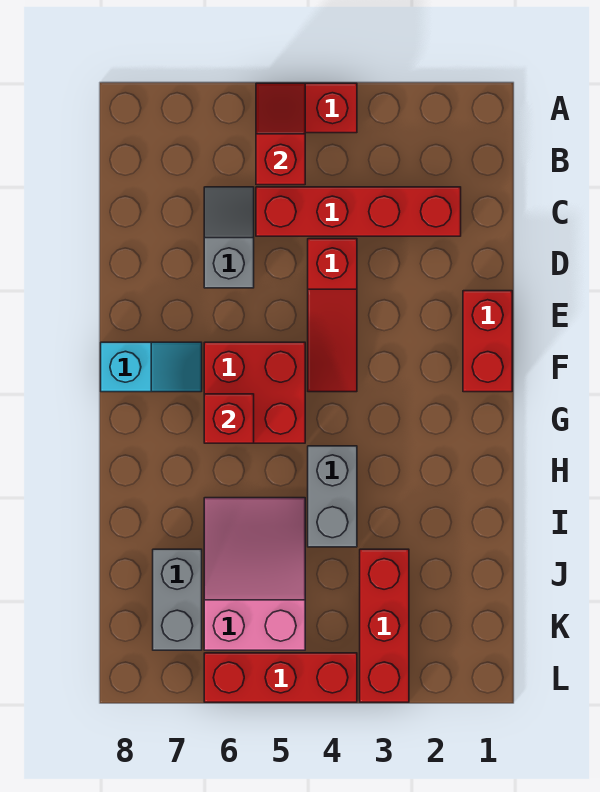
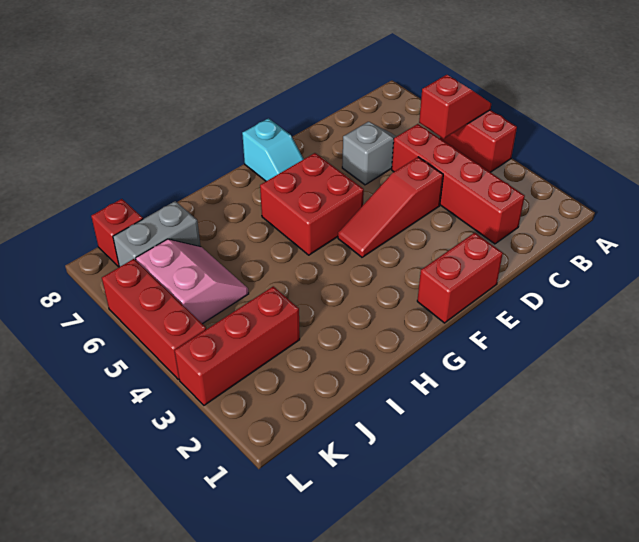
red brick G6 level 2 -> red brick K8 level 1
grey brick H4:I4 level 1 -> none
pink slope I5:K6 level 1 top K -> pink slope J5:K6 level 1 top K

